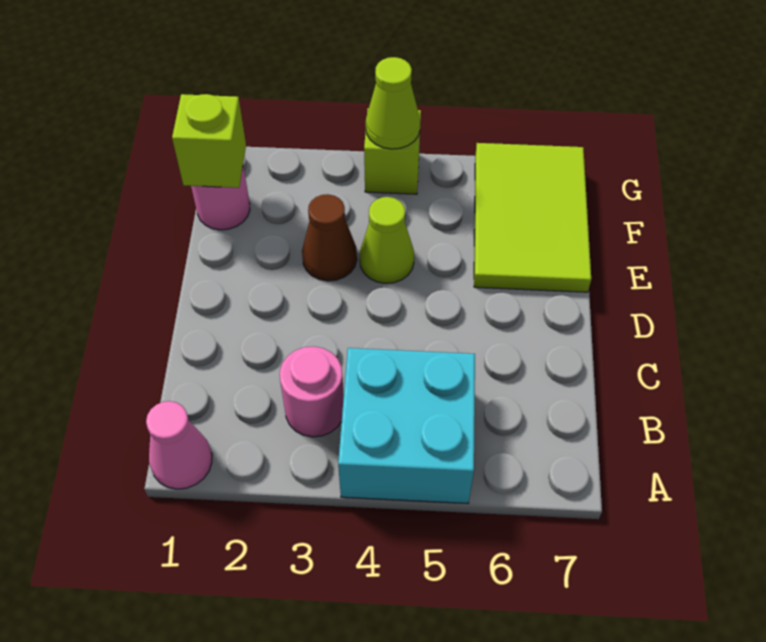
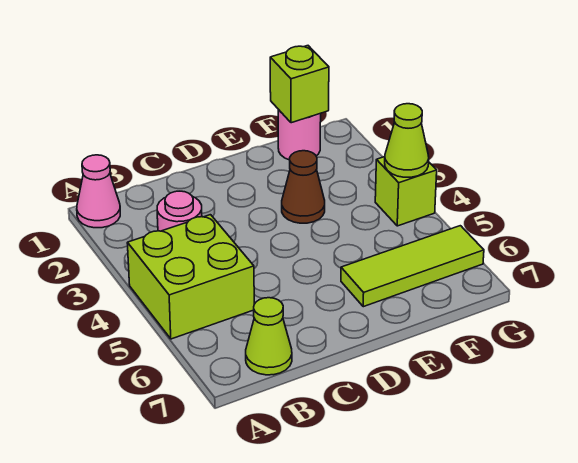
cyan brick A4:B5 level 1 -> lime brick A4:B5 level 1
lime cone E4 level 1 -> lime cone B7 level 1
lime tile E6:G7 level 1 -> lime tile E6:G6 level 1

